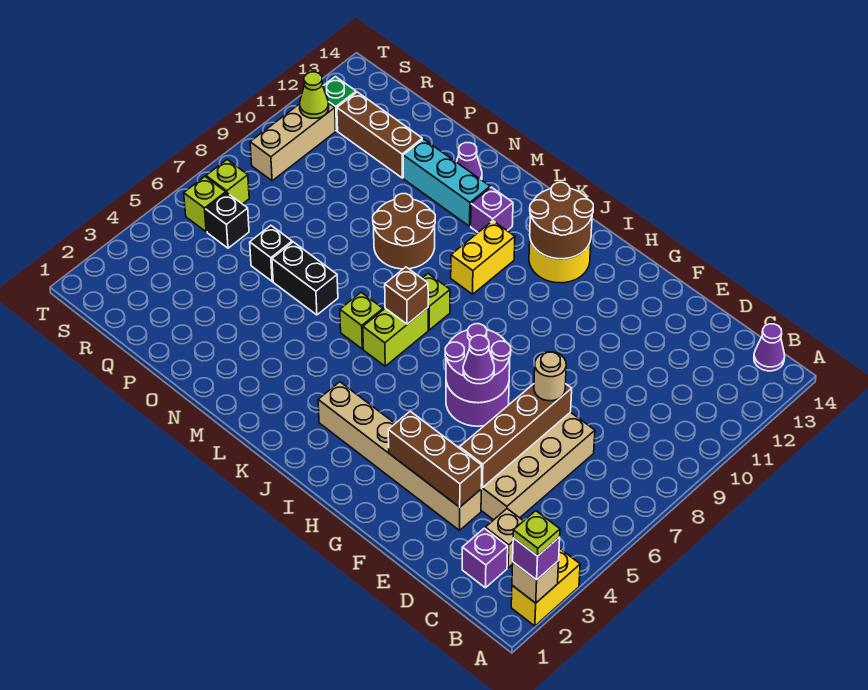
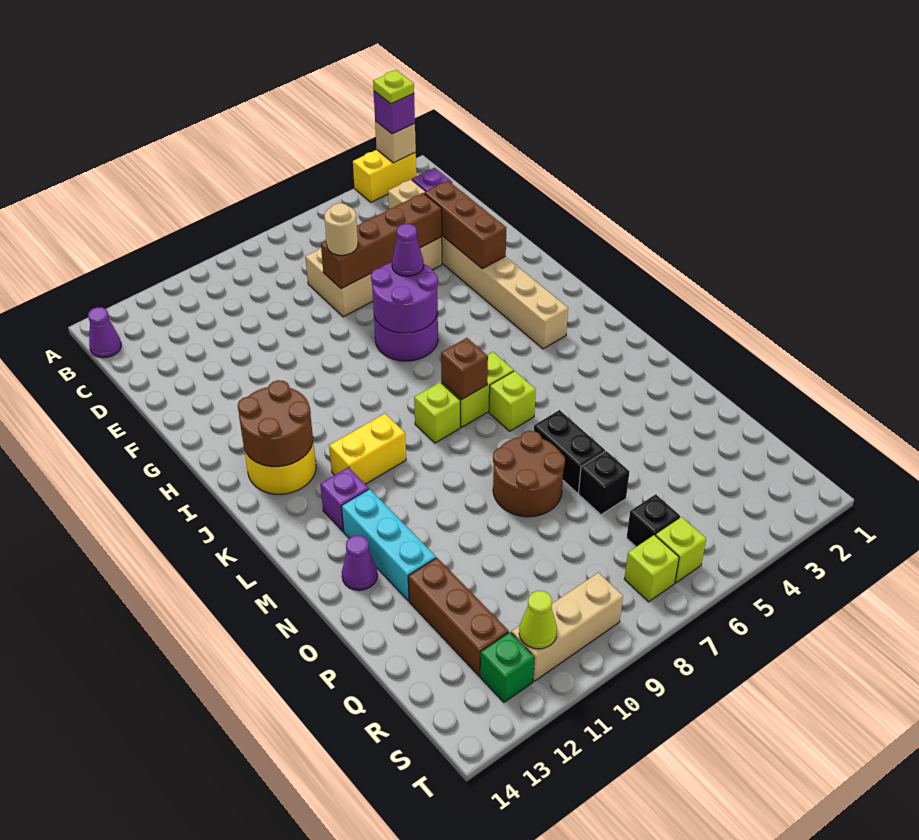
brown round brick M9:N10 level 1 -> brown round brick N7:O8 level 1

